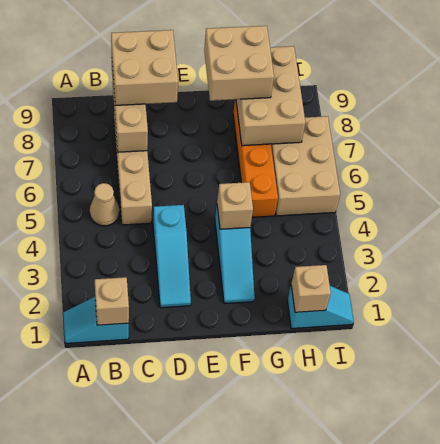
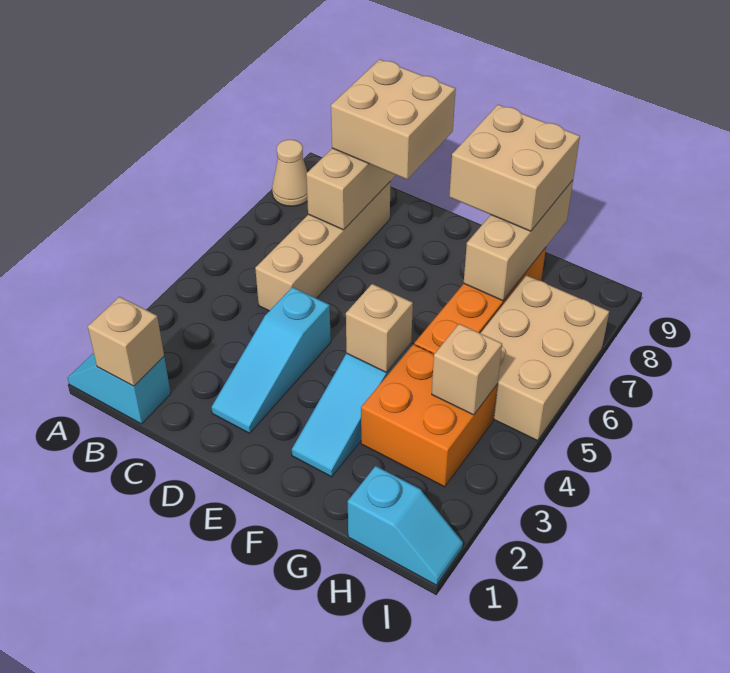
tan cone B5 level 1 -> tan cone A8 level 1
none -> orange brick G3:H4 level 1
tan brick G7:H9 level 2 -> tan brick G7:G9 level 2
tan brick H1 level 2 -> tan brick H4 level 2

